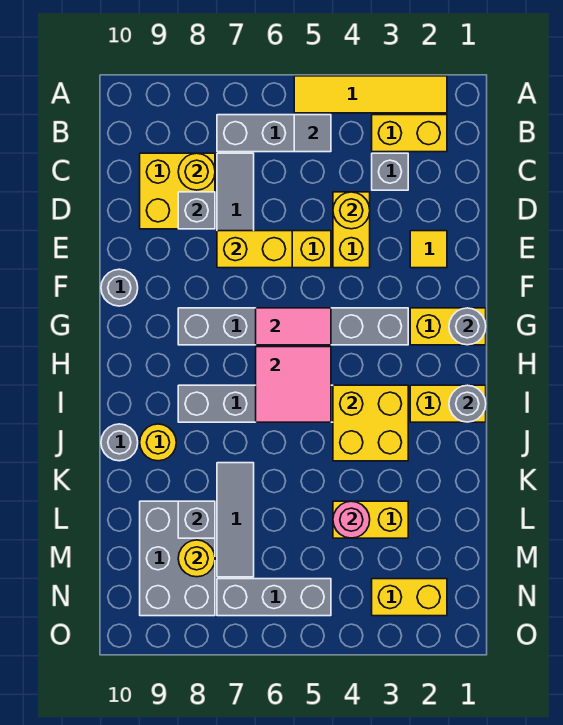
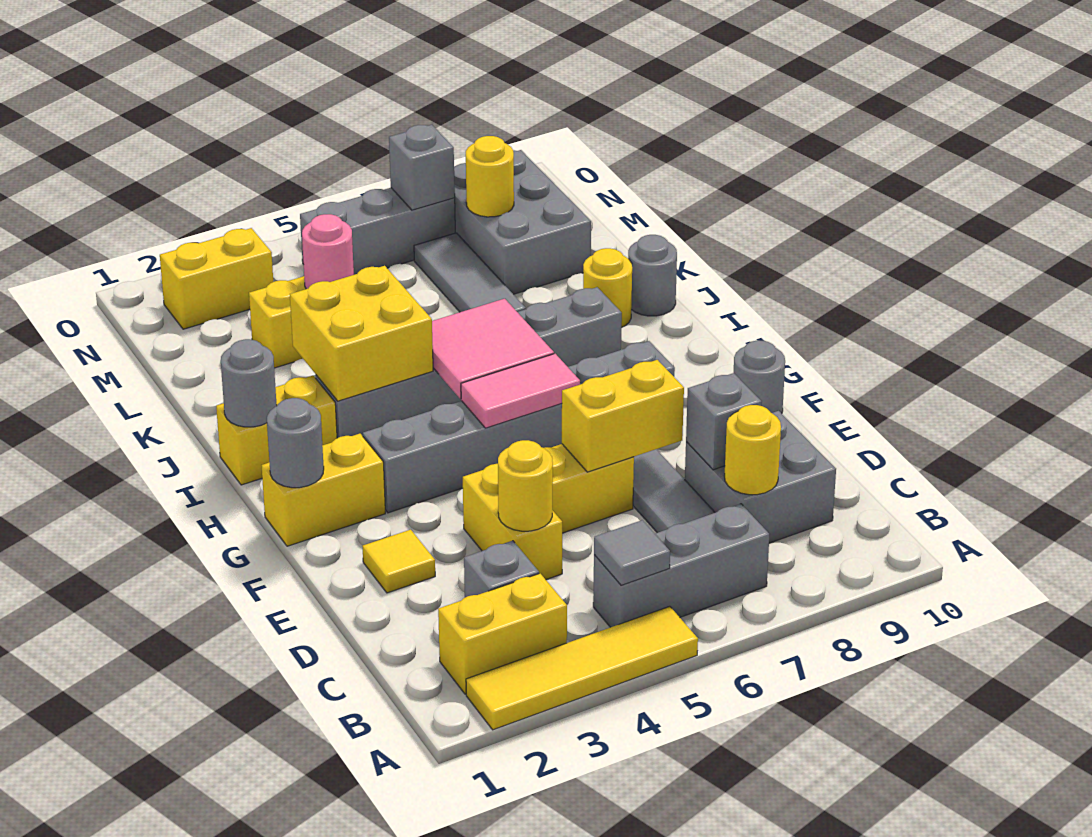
yellow brick C8:D9 level 1 -> grey brick C8:D9 level 1
grey brick L8 level 2 -> grey brick N7 level 2

